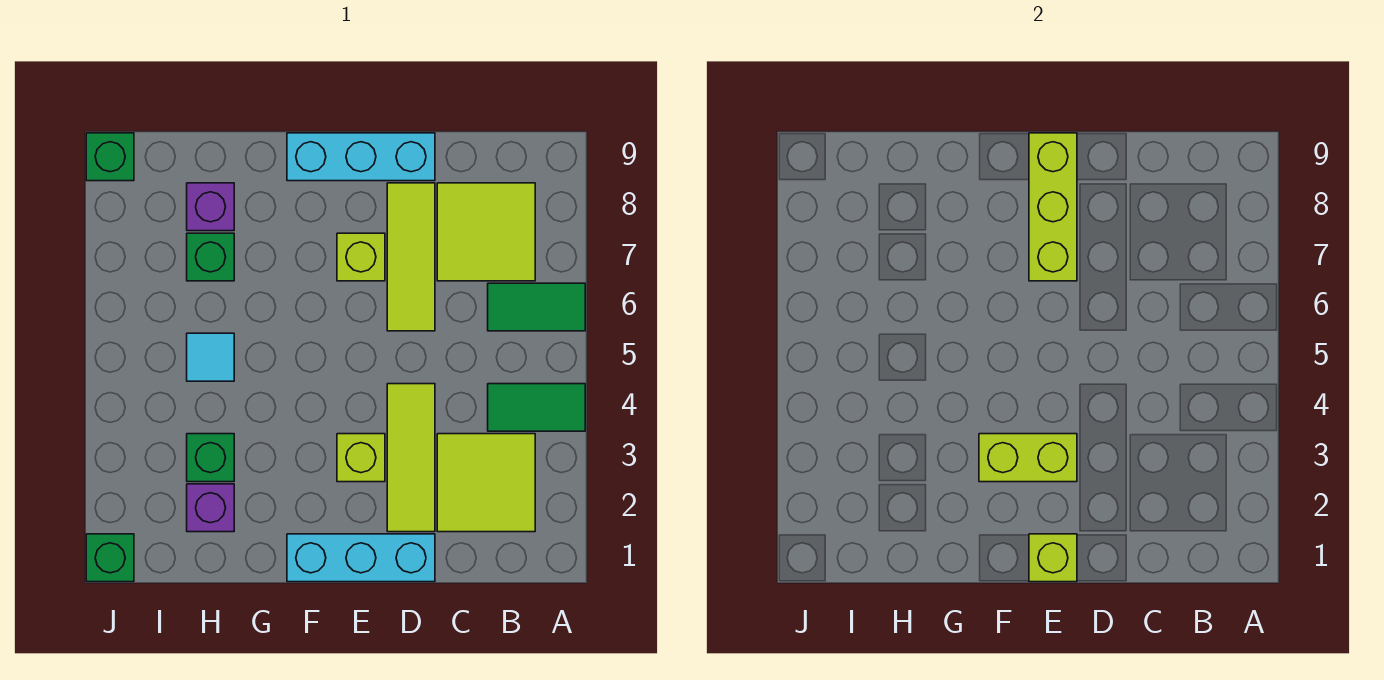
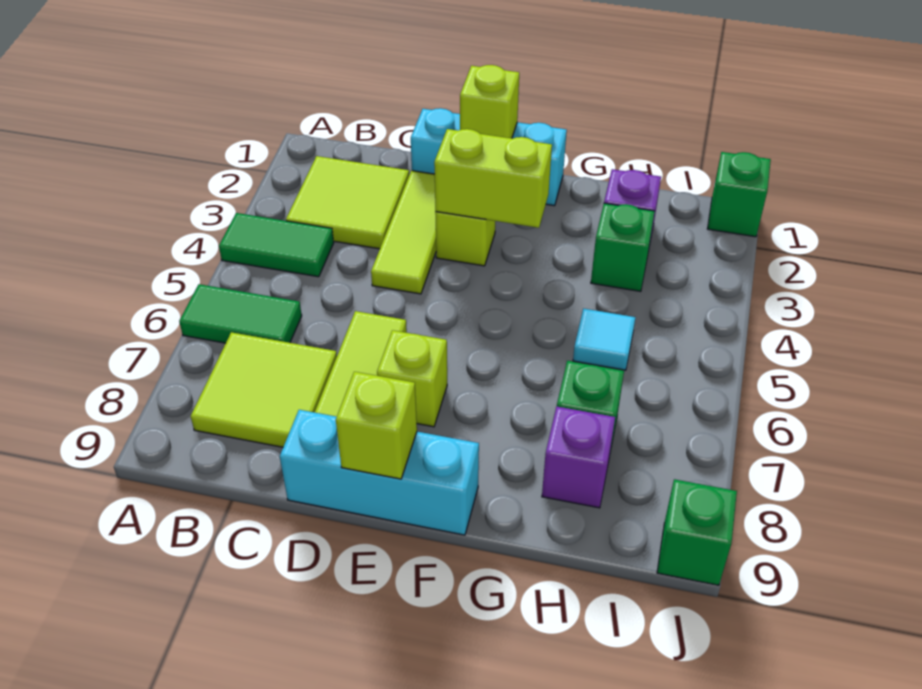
lime brick E7:E9 level 2 -> lime brick E9 level 2

